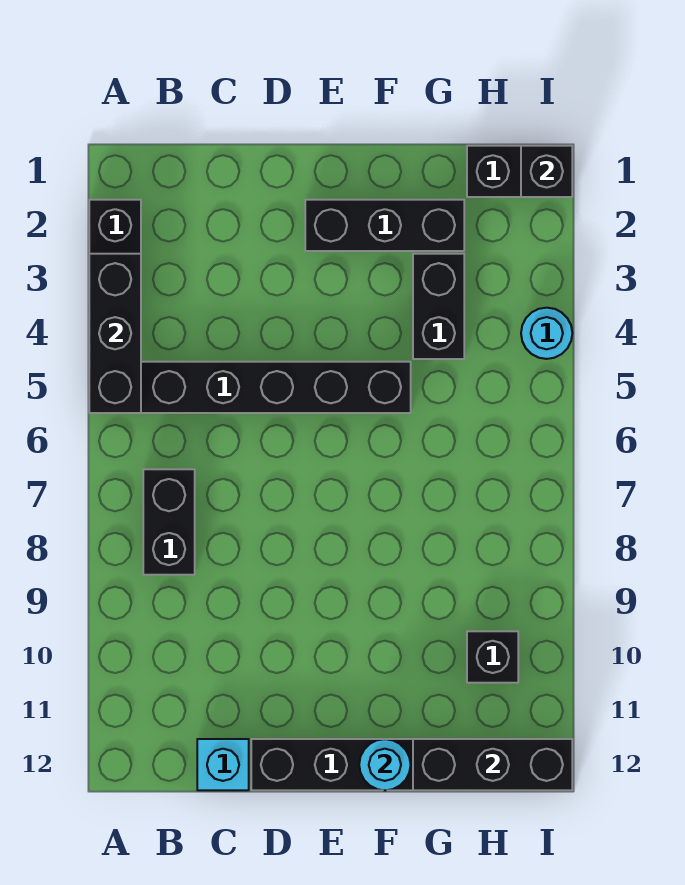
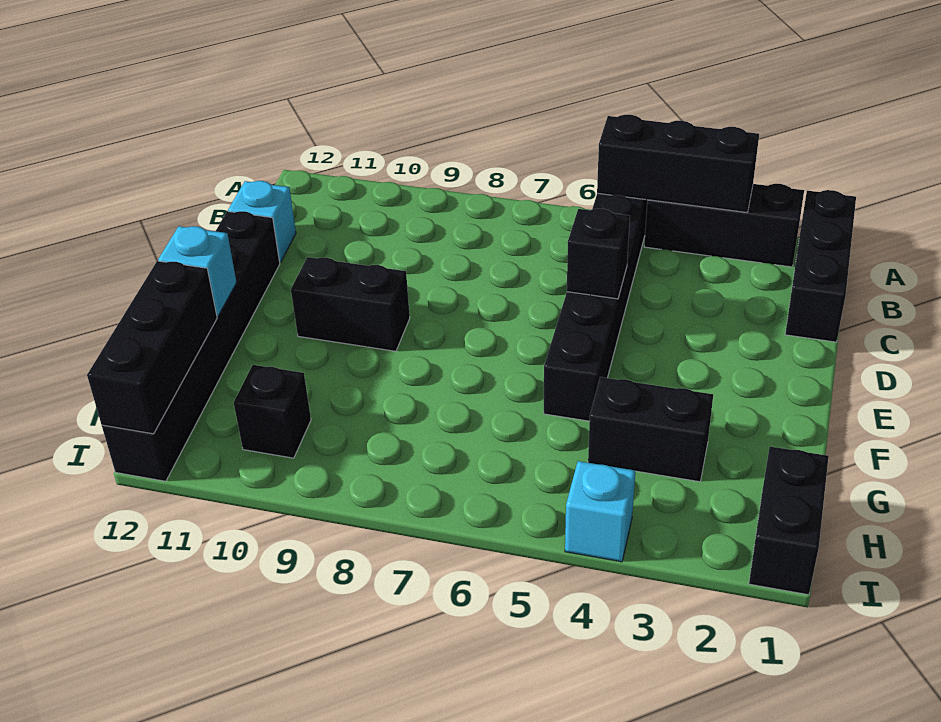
black brick B7:B8 level 1 -> black brick E9:E10 level 1
black brick E2:G2 level 1 -> black brick A1:C1 level 1
cyan round brick F12 level 2 -> cyan brick F12 level 2
black brick I1 level 2 -> black brick D5 level 2
cyan round brick I4 level 1 -> cyan brick I4 level 1

